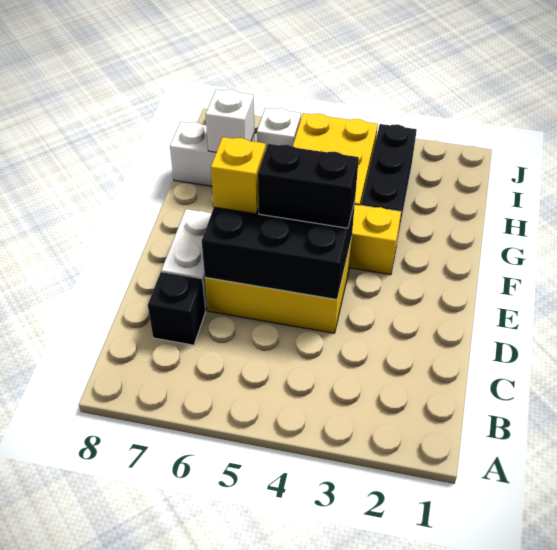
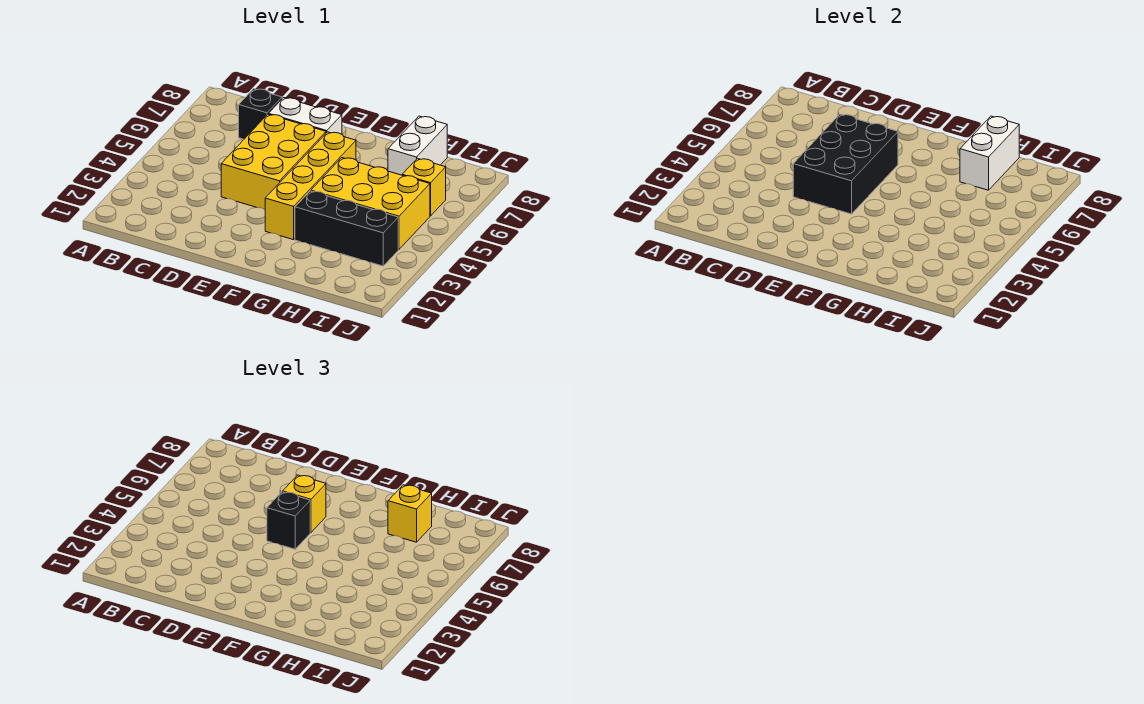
black brick E4:E5 level 3 -> black brick E5 level 3
white brick H7 level 2 -> white brick H7:H8 level 2
none -> yellow brick H7 level 3
white brick I6 level 1 -> yellow brick I6 level 1

